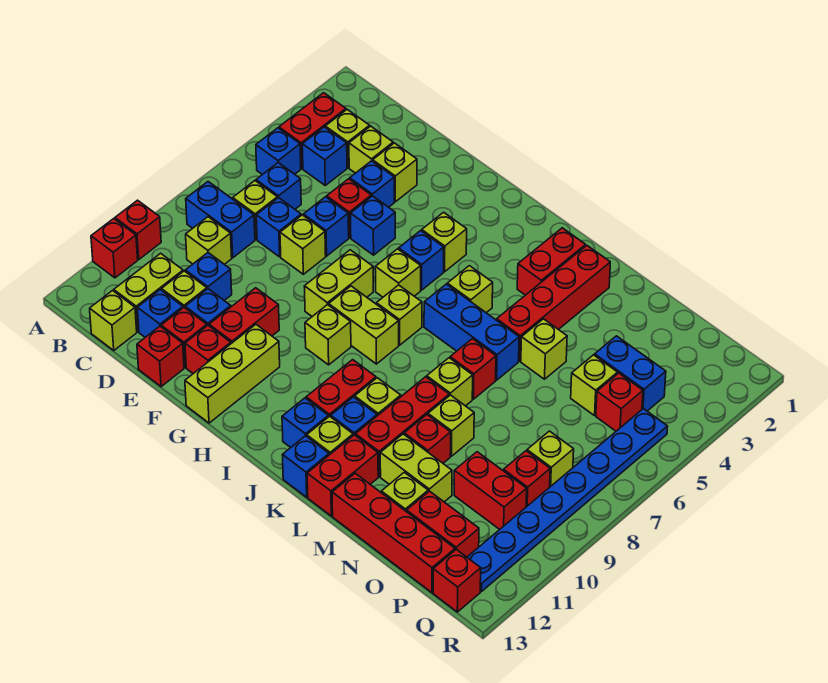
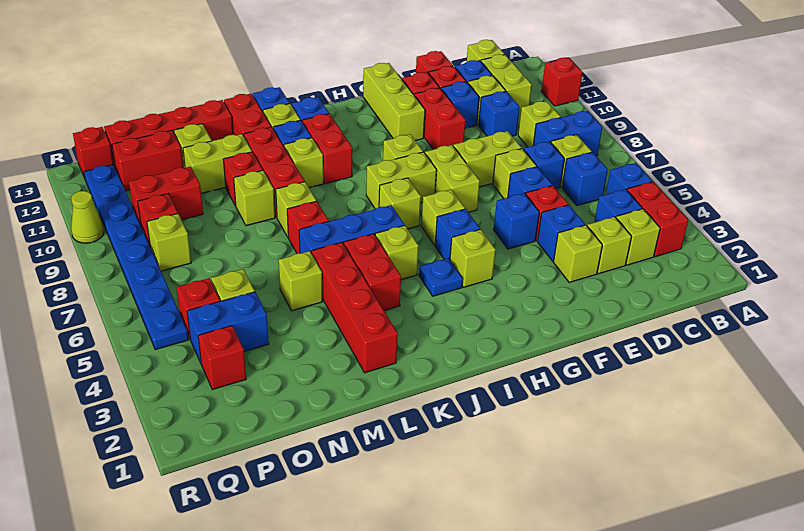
red brick A10 level 1 -> red brick P3 level 1
none -> lime brick E8:F8 level 1
none -> blue plate I4 level 1
red brick K2:K3 level 1 -> red brick K4:K5 level 1
none -> lime cone R10 level 1

